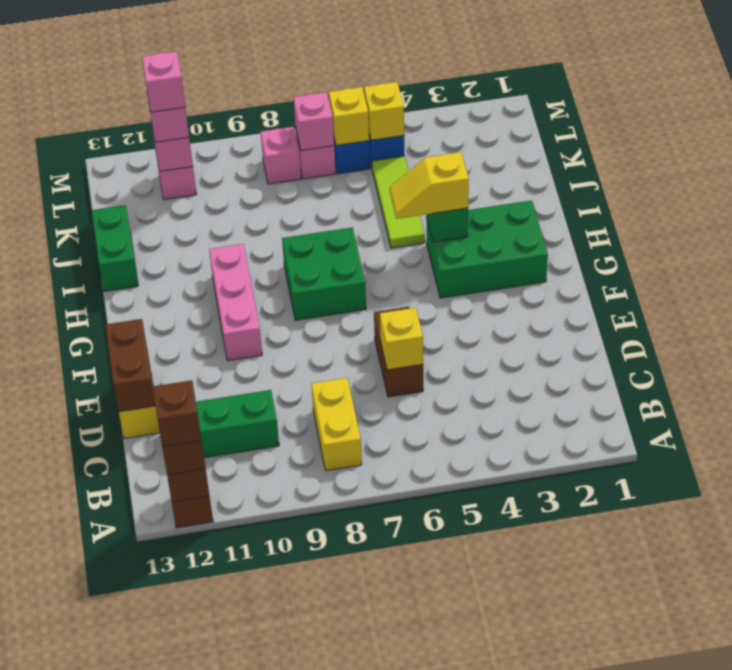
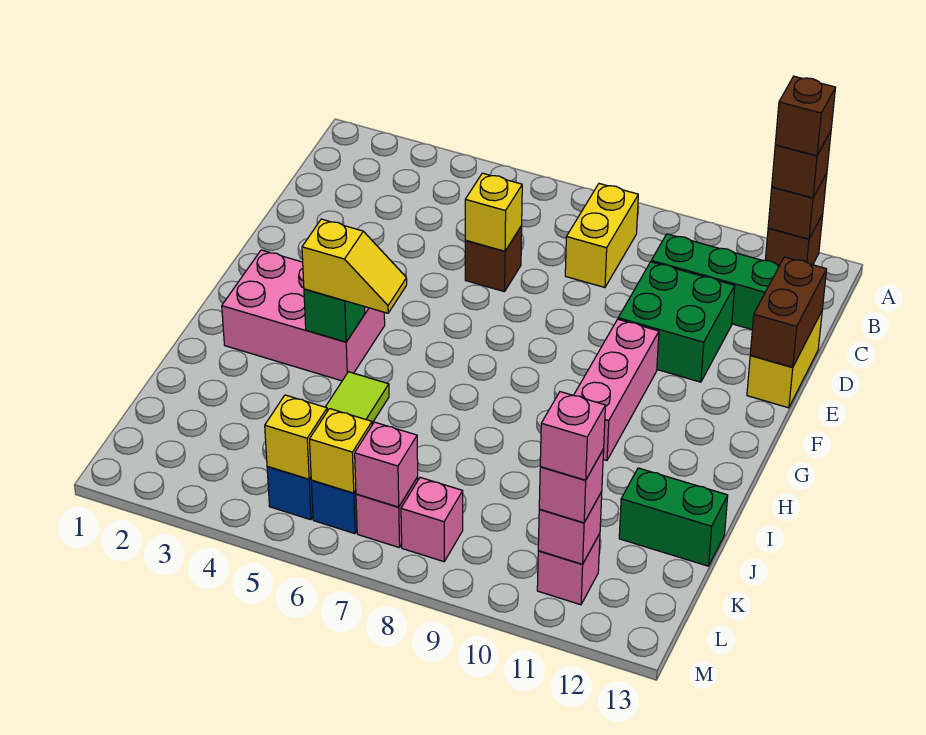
brown brick D6:E6 level 1 -> brown brick D6 level 1
green brick G2:H4 level 1 -> pink brick G2:H4 level 1
green brick G7:H8 level 1 -> green brick D10:E11 level 1
green brick I13:J13 level 1 -> green brick J12:J13 level 1

